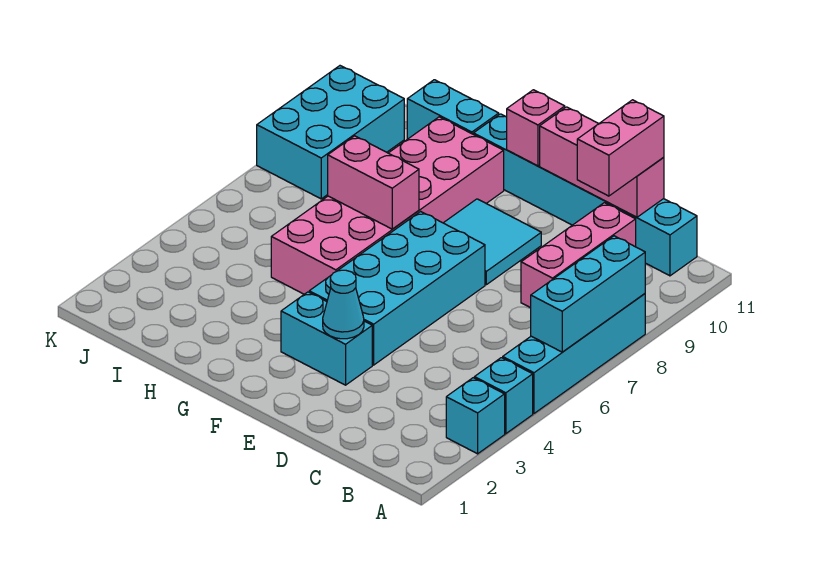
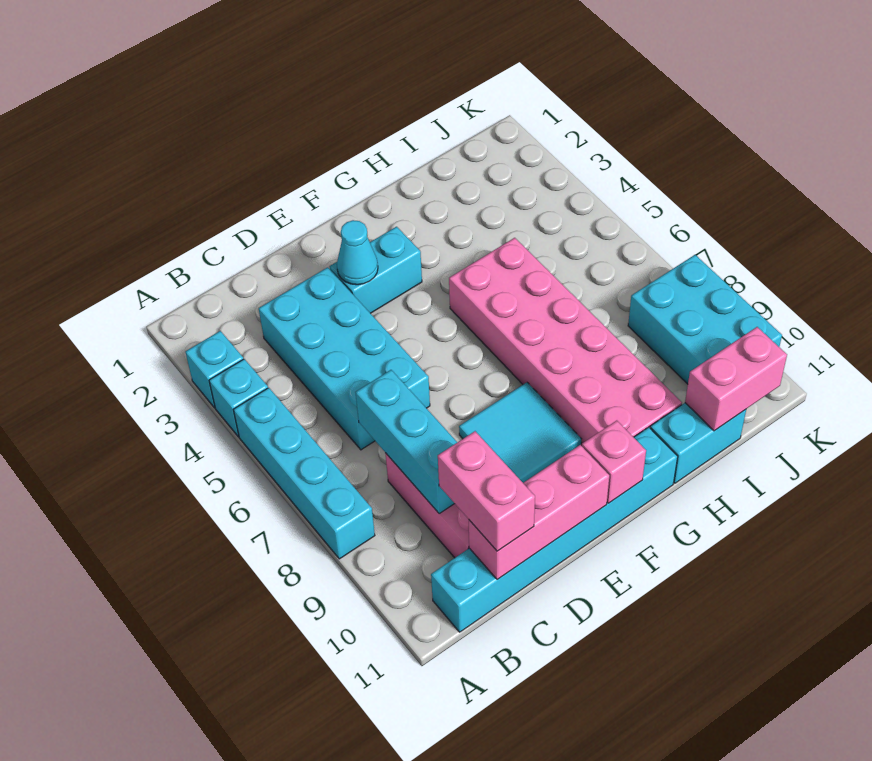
cyan brick A6:A8 level 2 -> cyan brick C7:C9 level 2
cyan brick E4:F7 level 1 -> cyan brick C3:D6 level 1
pink brick G7:H7 level 2 -> pink brick I11:J11 level 2

